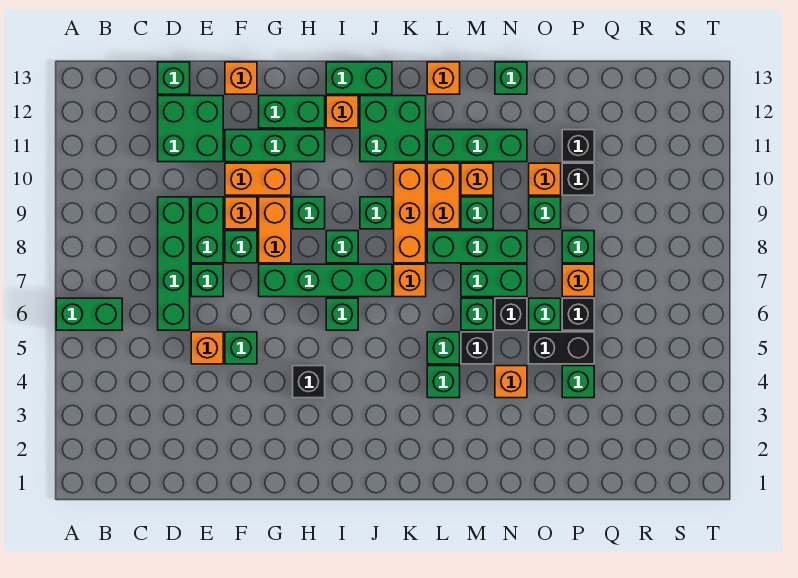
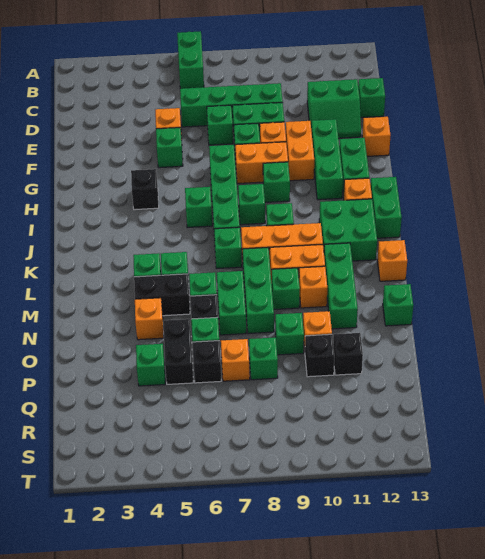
green brick D11:E12 level 1 -> green slope D11:E12 level 1 top D
orange brick K7 level 1 -> green brick K7 level 1
black brick M5 level 1 -> black brick M4:M5 level 1

